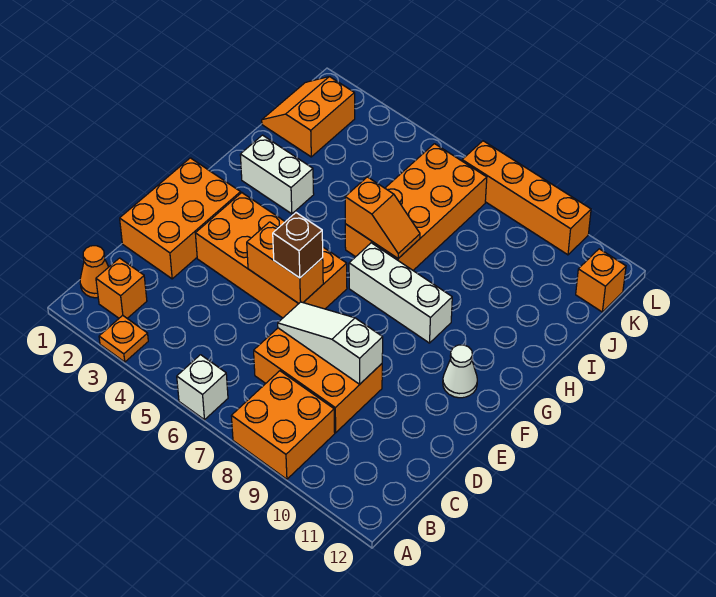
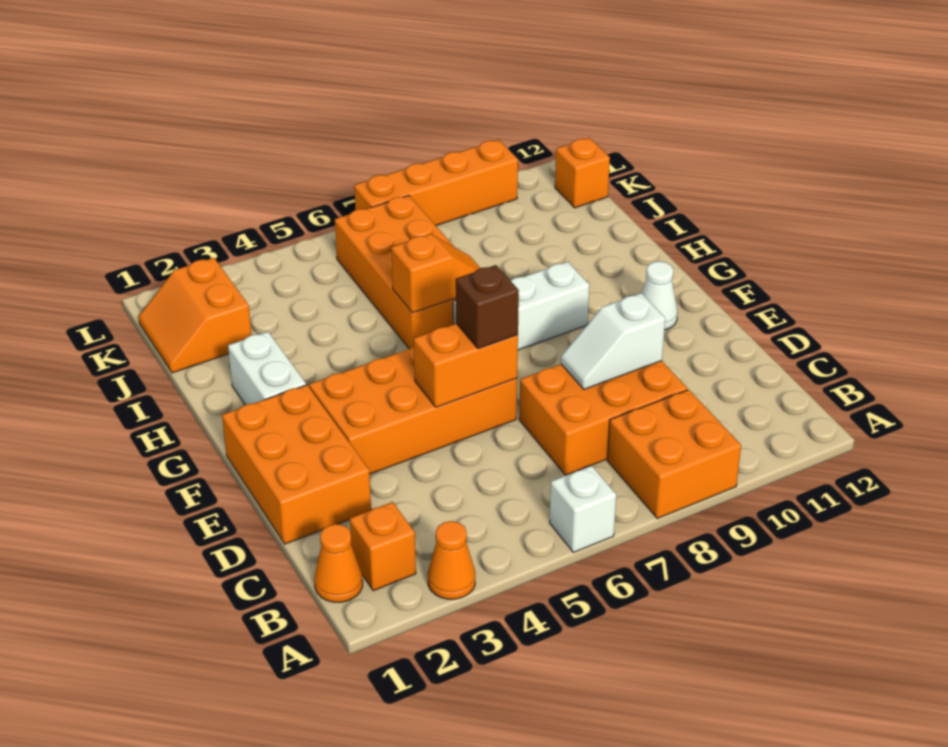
orange plate A3 level 1 -> orange cone A3 level 1
white slope D7:D9 level 2 top 9 -> white slope D8:D9 level 2 top 9
white brick H2:H3 level 1 -> white brick G2:H2 level 1

